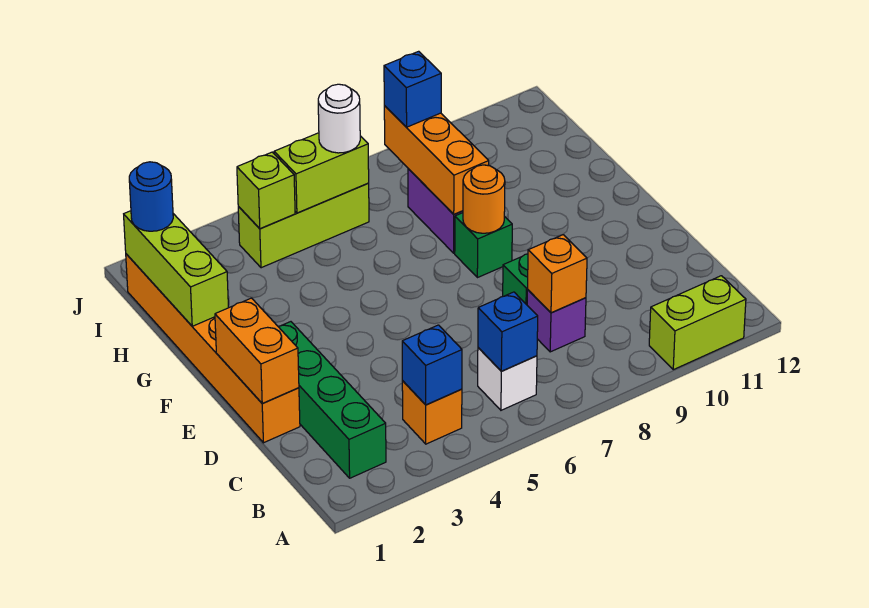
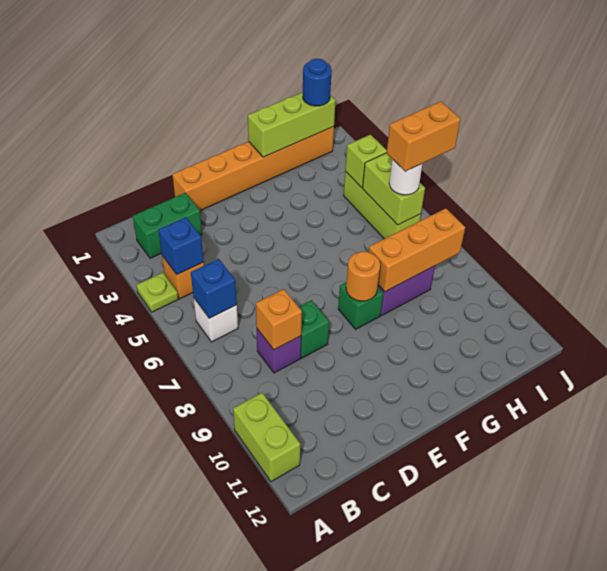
none -> lime plate A4 level 1
green brick B2:E2 level 1 -> green brick B2:C2 level 1
orange brick D1:E1 level 2 -> orange brick I6:J6 level 4
blue brick I8 level 3 -> none

